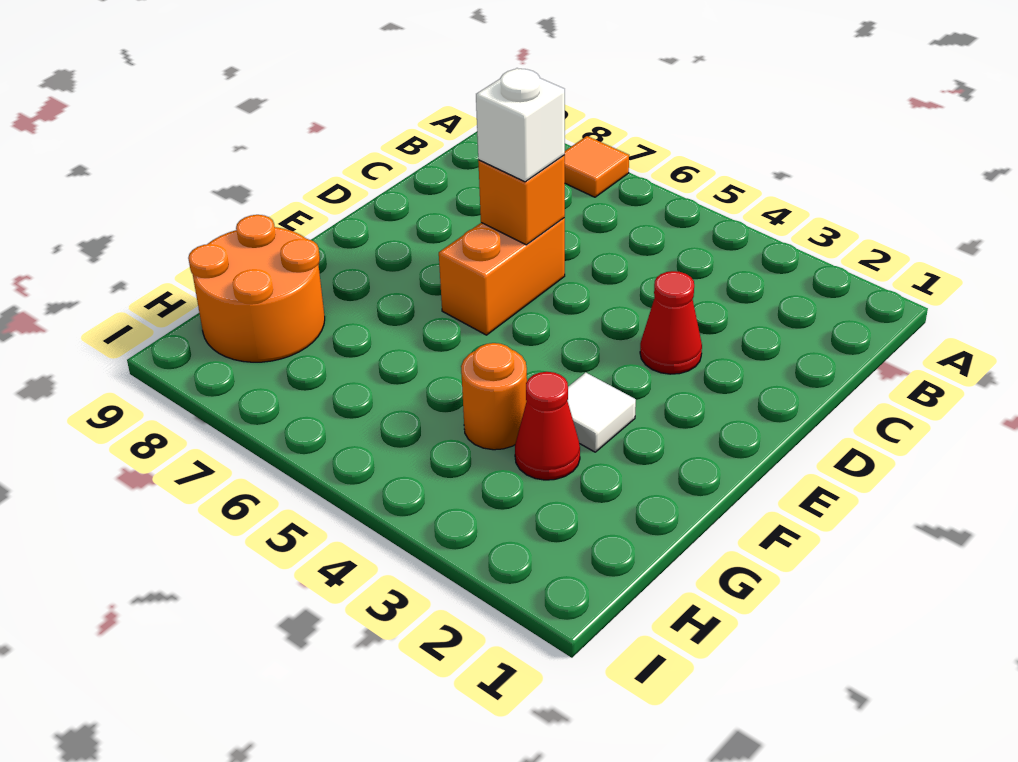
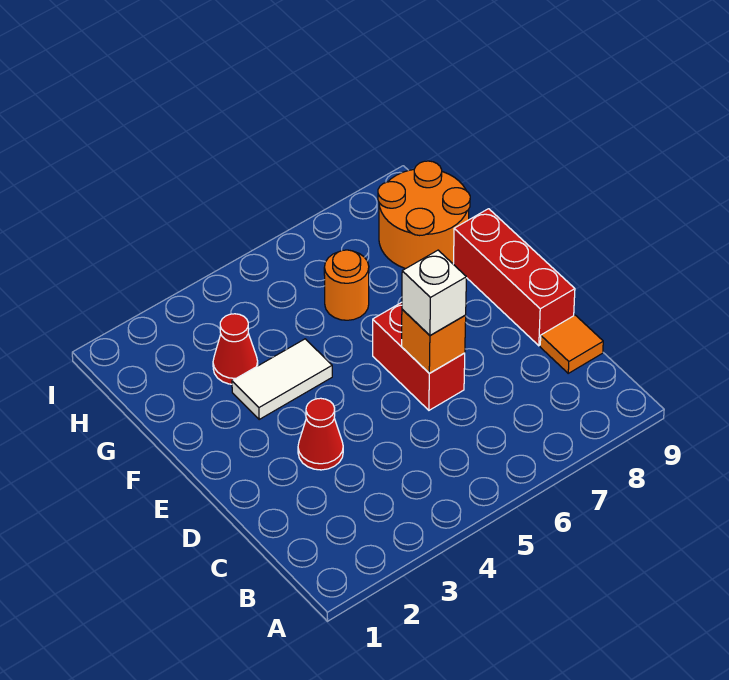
orange tile A7 level 1 -> orange tile C9 level 1
orange brick D6:E6 level 1 -> red brick D6:E6 level 1
none -> red brick D9:F9 level 1
white tile F3 level 1 -> white tile F3:F4 level 1
orange round brick G4 level 1 -> orange round brick G6 level 1

